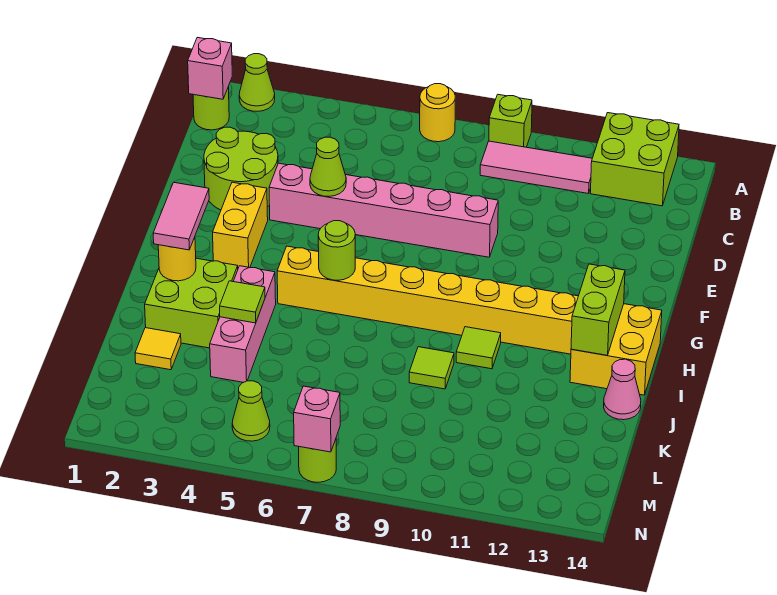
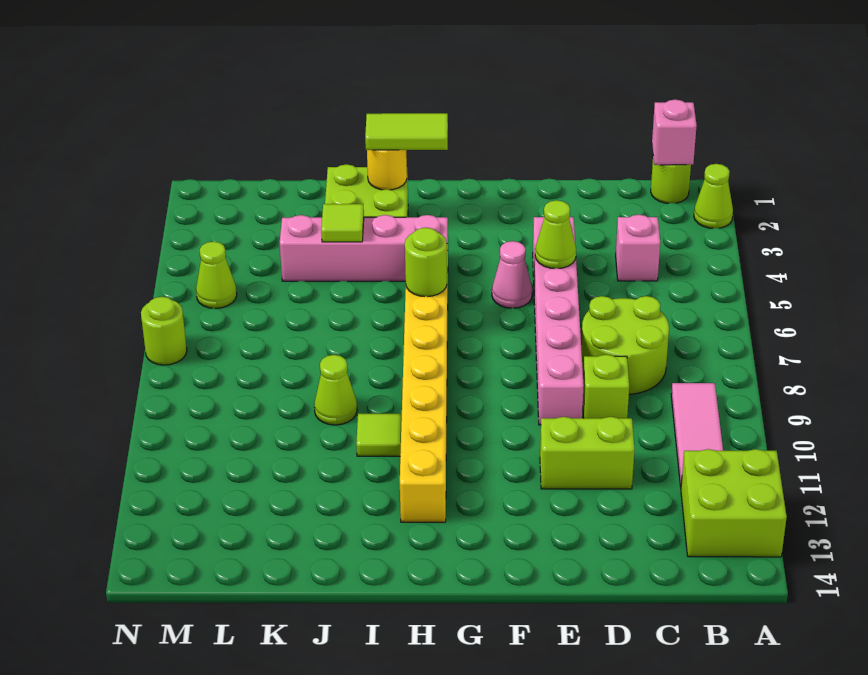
yellow round brick A7 level 1 -> none
lime brick A9 level 1 -> lime brick D9 level 1
lime round brick D2:E3 level 1 -> lime round brick C7:D8 level 1
yellow brick F3:G3 level 1 -> none
pink tile H2:I2 level 3 -> lime tile H2:I2 level 3
yellow brick H13:I14 level 1 -> none
lime brick H13:I13 level 2 -> lime brick D11:E11 level 1
pink brick I4:K4 level 1 -> pink brick H4:K4 level 1
lime tile J9 level 1 -> lime cone J9 level 1
pink cone J14 level 1 -> pink cone F5 level 1
yellow tile K2 level 1 -> none
pink brick N7 level 2 -> pink brick C4 level 1

